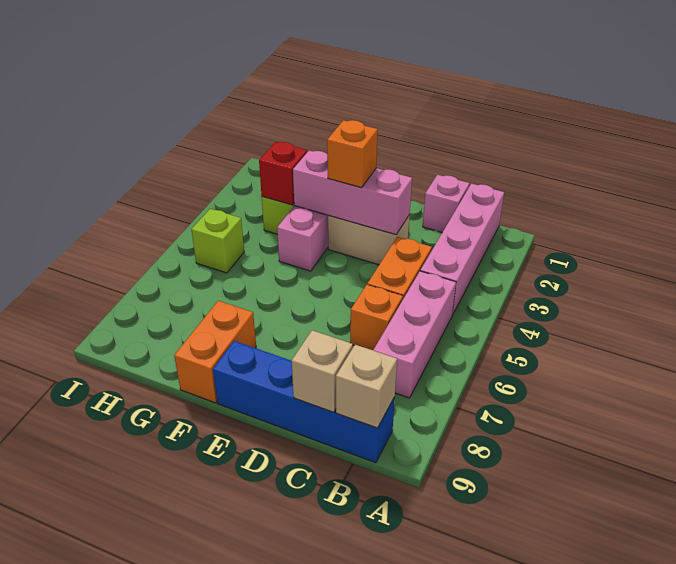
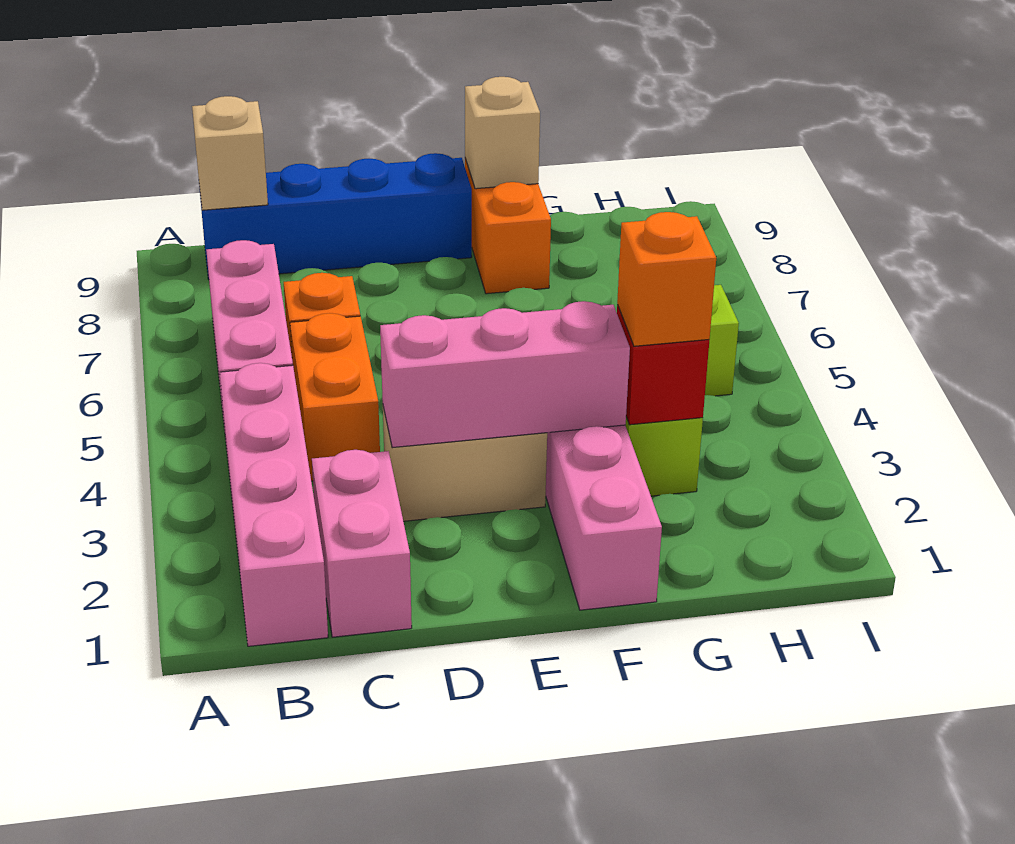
pink brick C1 level 1 -> pink brick C1:C2 level 1
tan brick C9 level 2 -> tan brick F9 level 2
orange brick E3 level 3 -> orange brick G3 level 3

